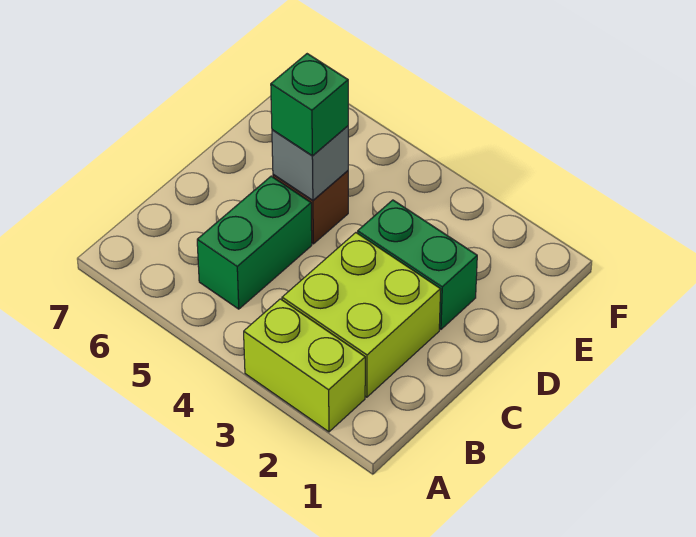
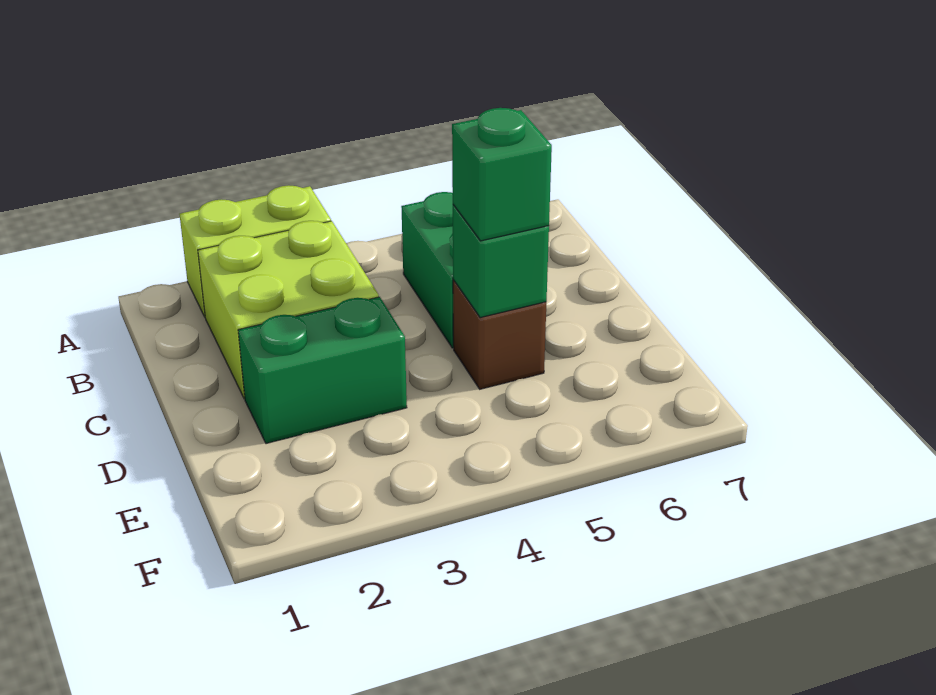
grey brick D5 level 2 -> green brick D5 level 2

